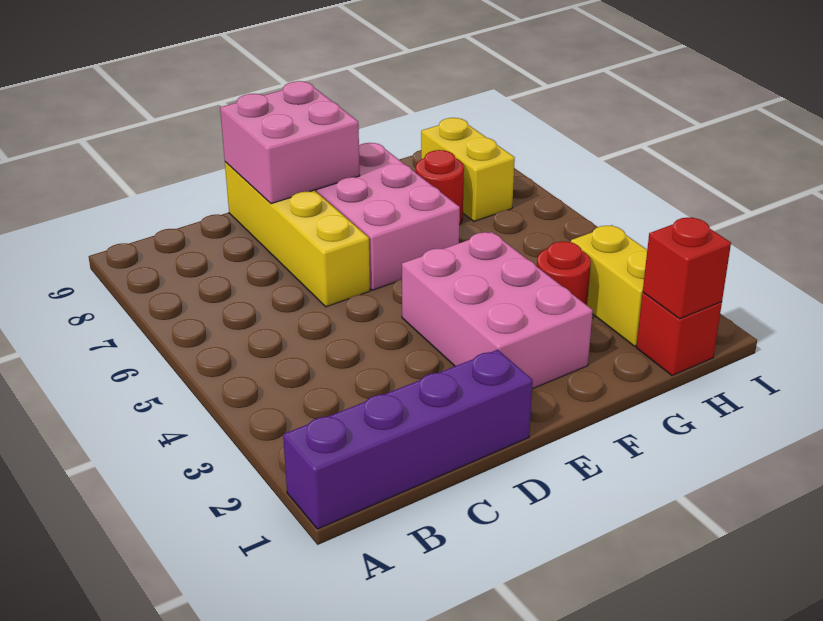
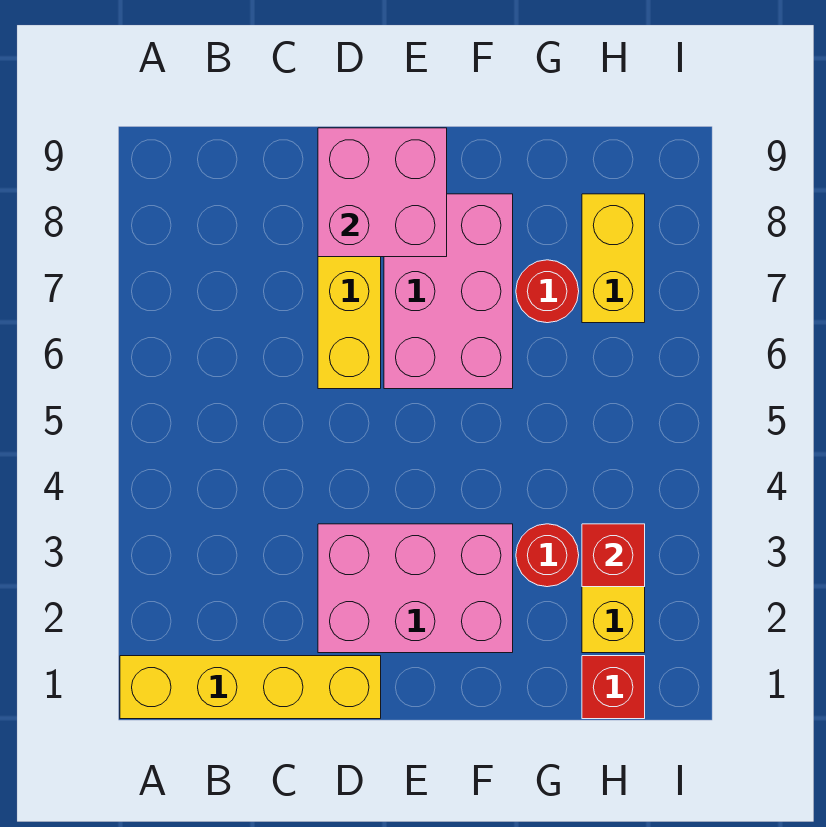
purple brick A1:D1 level 1 -> yellow brick A1:D1 level 1
pink brick E2:F4 level 1 -> pink brick D2:F3 level 1
red brick H1 level 2 -> red brick H3 level 2

